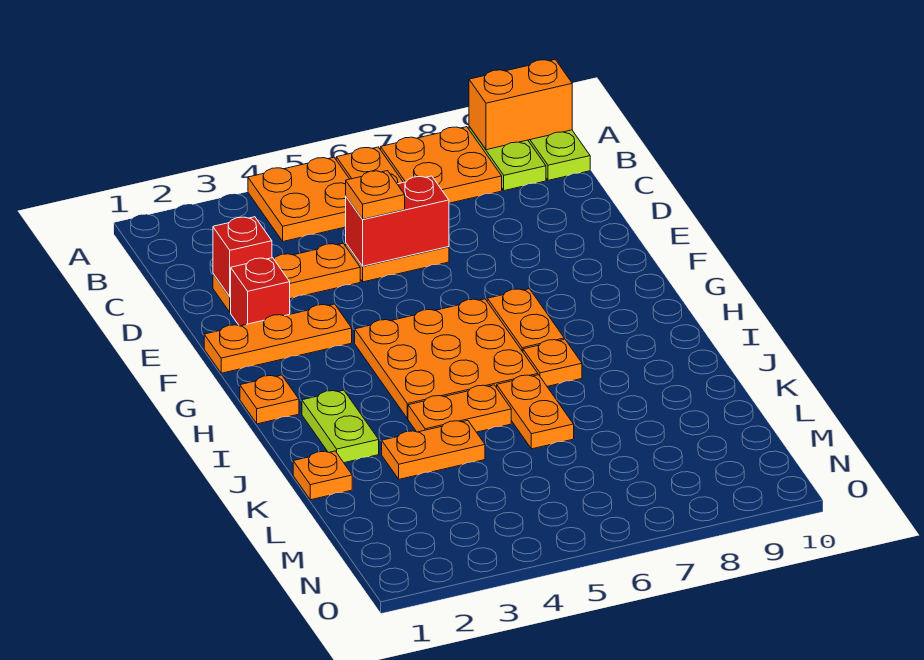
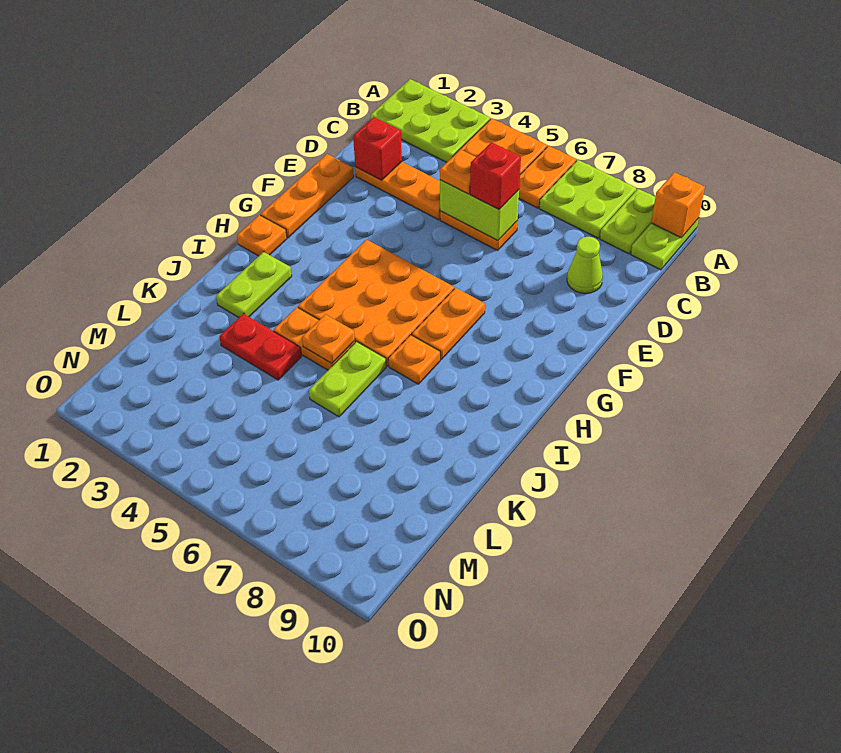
none -> lime plate A1:B3 level 1
orange plate A7:B8 level 1 -> lime plate A7:B8 level 1
orange brick A9:A10 level 2 -> orange brick A10 level 2
red brick D5:D6 level 2 -> lime brick D5:D6 level 2
none -> lime cone D9 level 1
red brick E2 level 1 -> red brick D6 level 3
orange plate F1:F3 level 1 -> orange plate E1:G1 level 1
orange plate J6:K6 level 1 -> lime plate J6:K6 level 1
orange plate K1 level 1 -> orange plate J5 level 2
orange plate K3:K4 level 1 -> red plate K3:K4 level 1

